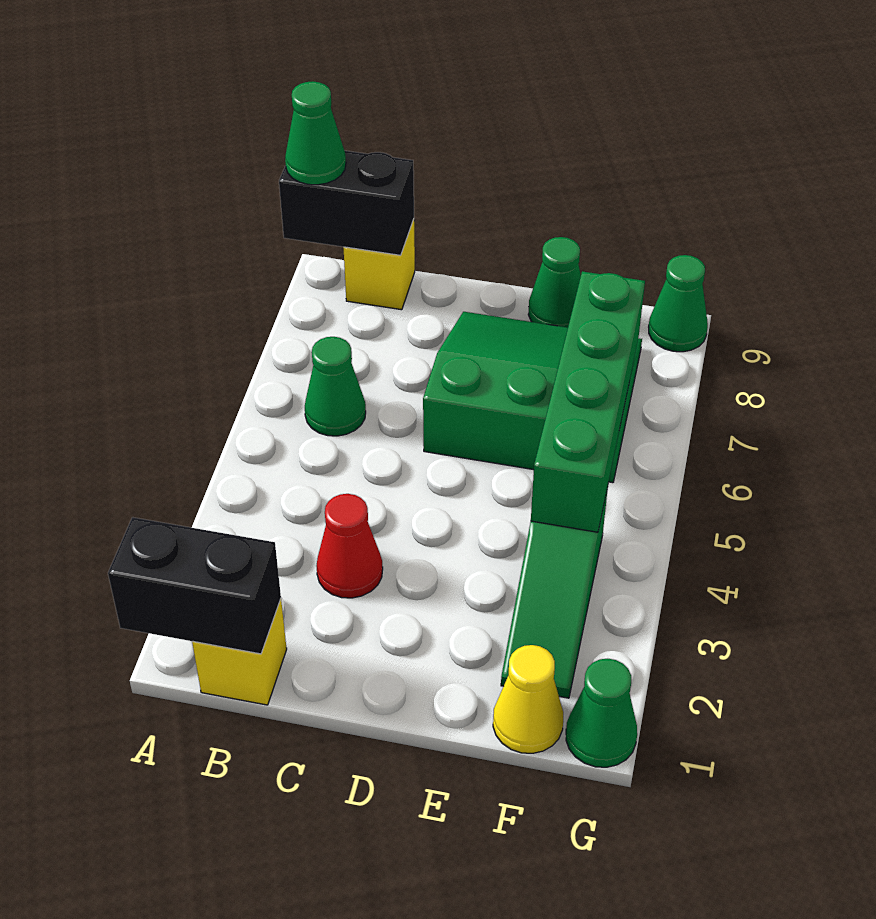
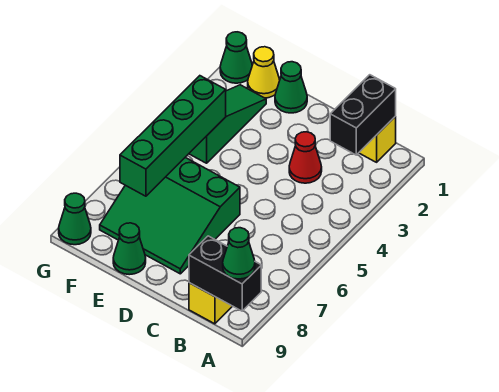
black brick A1:B1 level 2 -> black brick B1:B2 level 2
green cone B6 level 1 -> green cone E1 level 1

